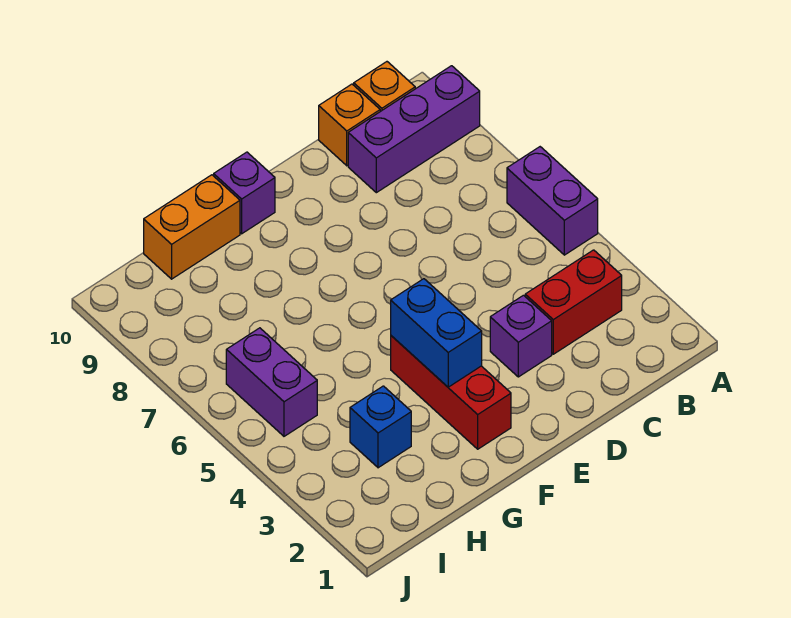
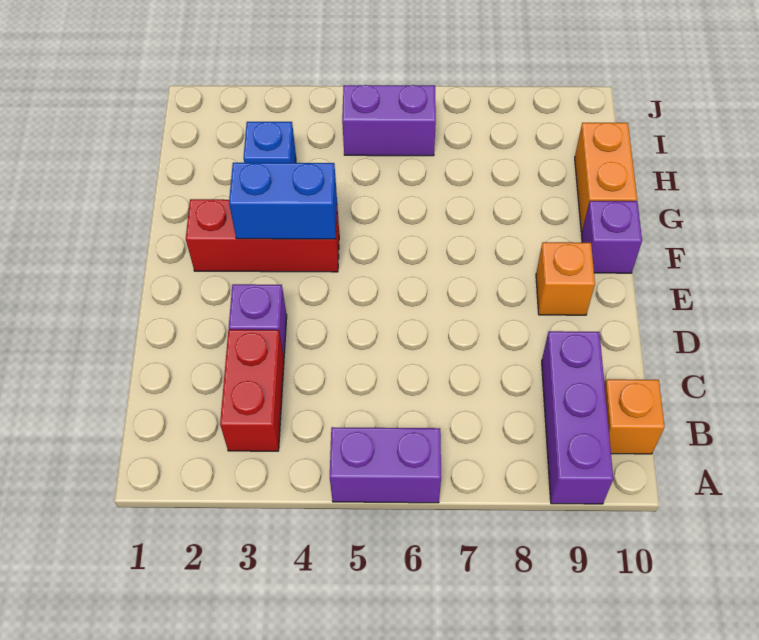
orange brick C10 level 1 -> orange brick E9 level 1

